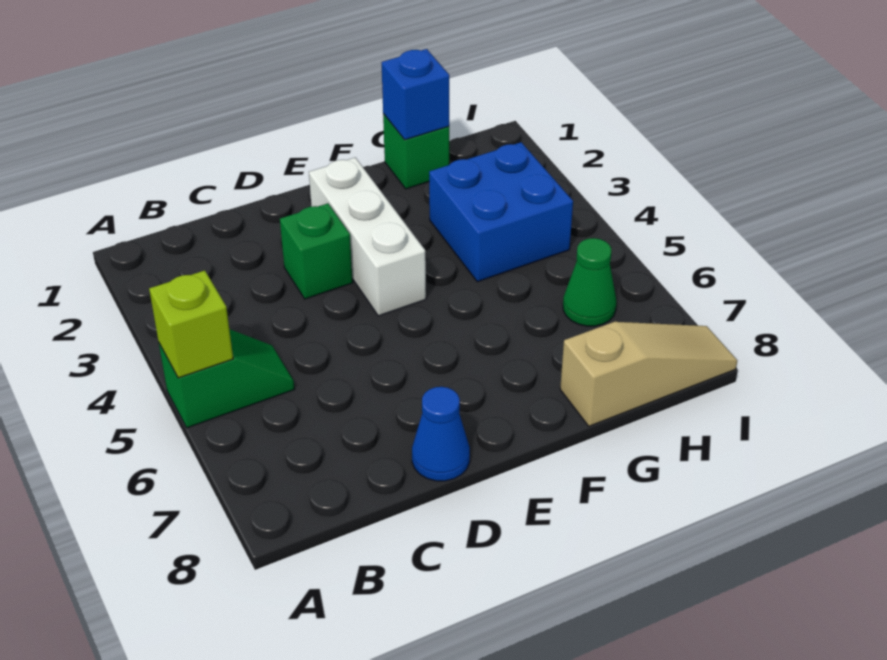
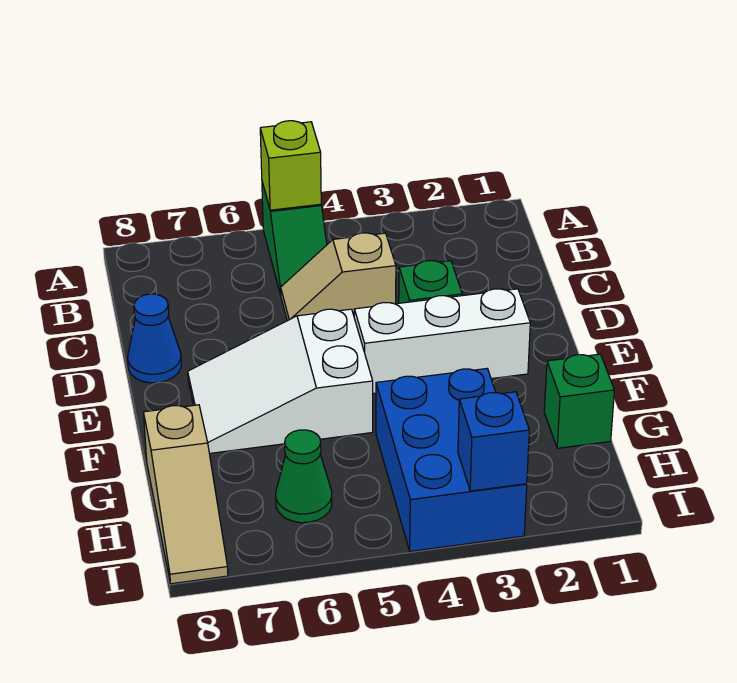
none -> tan slope C4:C5 level 1 top 4
none -> white slope E5:F7 level 1 top 5
blue brick G1 level 2 -> blue brick I3 level 2
blue brick G3:H4 level 1 -> blue brick G3:I4 level 1

